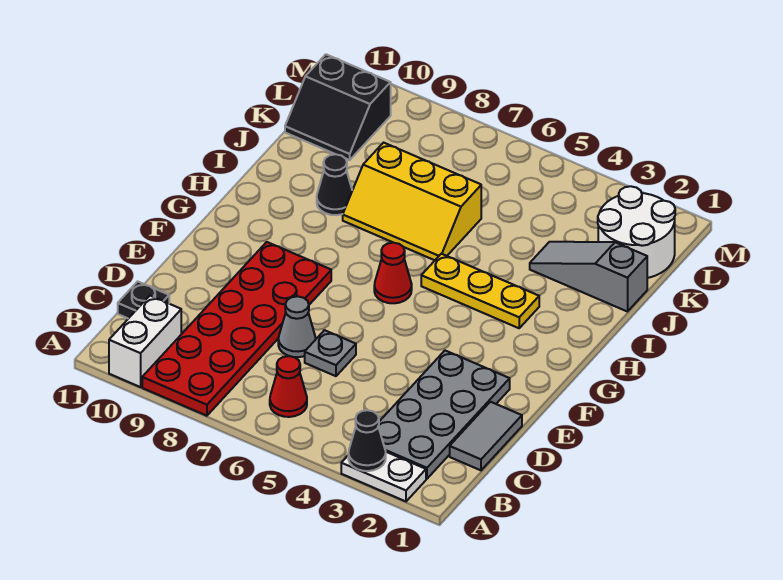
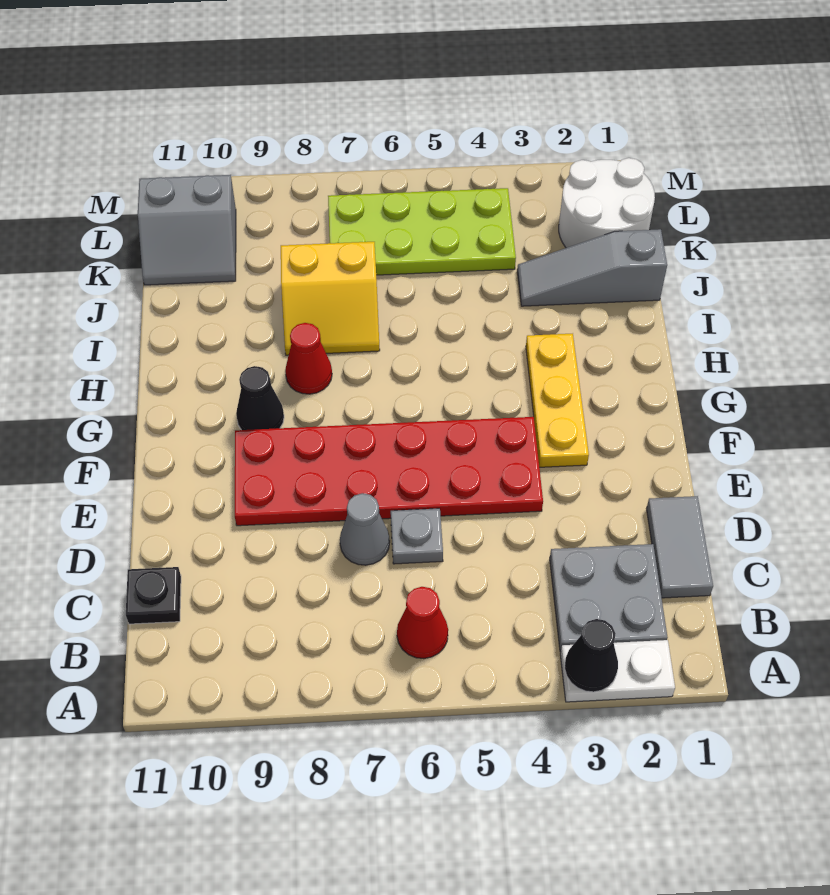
red plate A8:F9 level 1 -> red plate E4:F9 level 1
white brick A10:B10 level 1 -> none
grey plate B2:E3 level 1 -> grey plate B2:C3 level 1
red cone G6 level 1 -> red cone H8 level 1
yellow plate H3:H5 level 1 -> yellow plate F3:H3 level 1
yellow slope I6:J8 level 1 top J -> yellow slope I7:J8 level 1 top J
black cone I9 level 1 -> black cone G9 level 1
none -> lime plate K4:L7 level 1
black slope K10:L11 level 1 top L -> grey slope K10:L11 level 1 top L

